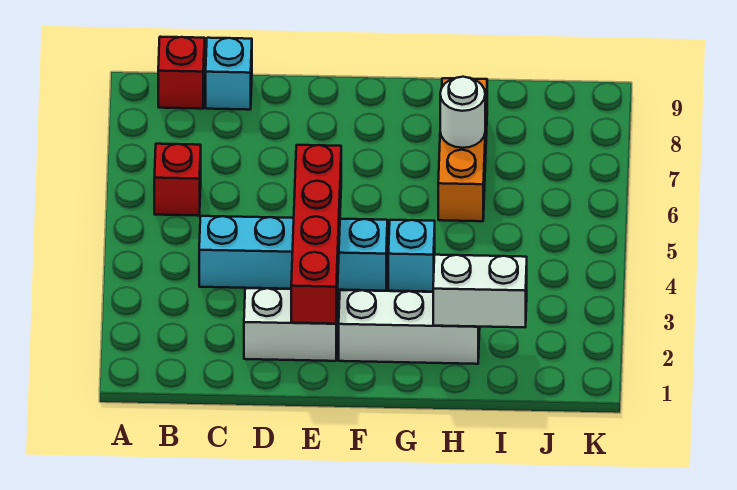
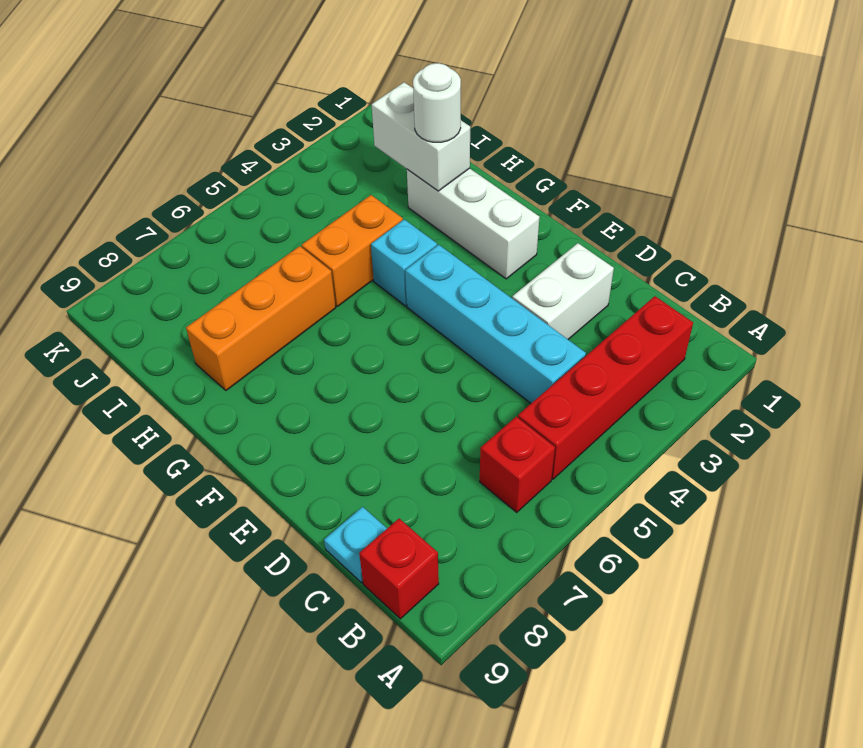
cyan brick C9 level 1 -> cyan plate C9 level 1
white brick D2:E2 level 1 -> white brick D2:D3 level 1
red brick E2:E5 level 2 -> red brick B2:B5 level 1
none -> orange brick H4:H5 level 1
white round brick H7 level 2 -> white round brick H2 level 3

